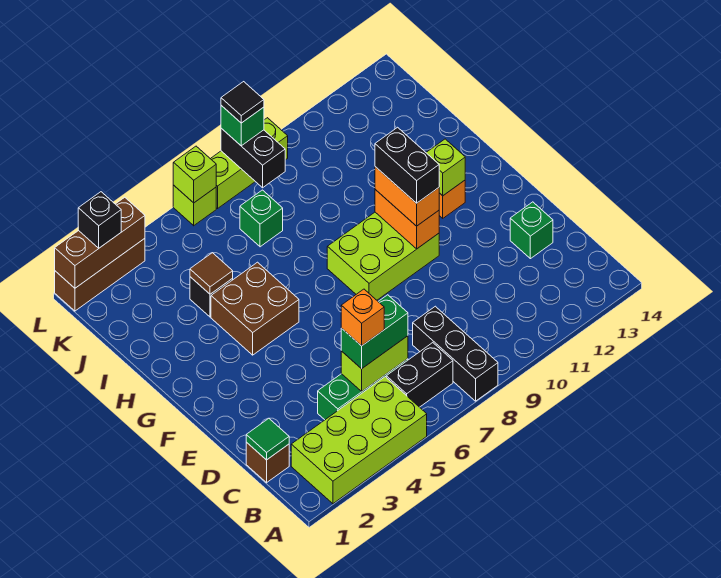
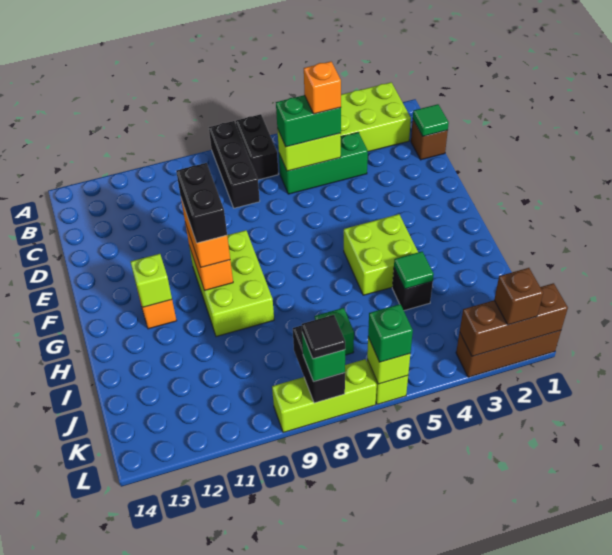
black brick B6:B7 level 1 -> black brick A7:B7 level 1
green brick D13 level 1 -> green brick L6 level 3
lime brick F8:G10 level 1 -> lime brick F9:H10 level 1
brown brick G4:H5 level 1 -> lime brick G4:H5 level 1
brown tile I4 level 2 -> green tile I4 level 2
black brick L2 level 3 -> brown brick L2 level 3

